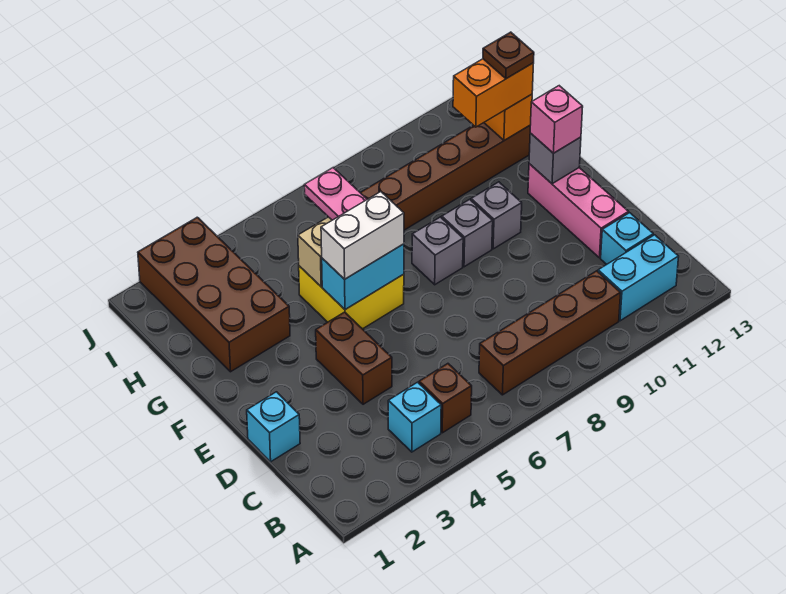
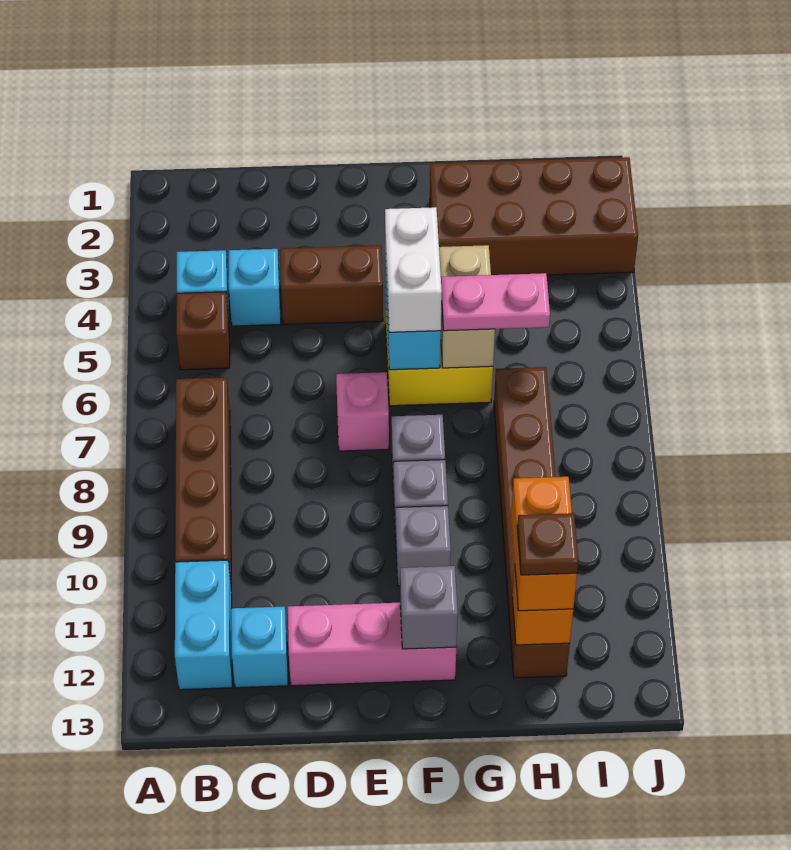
cyan brick D1 level 1 -> cyan brick C4 level 1
pink brick F12 level 3 -> pink brick E7 level 1

